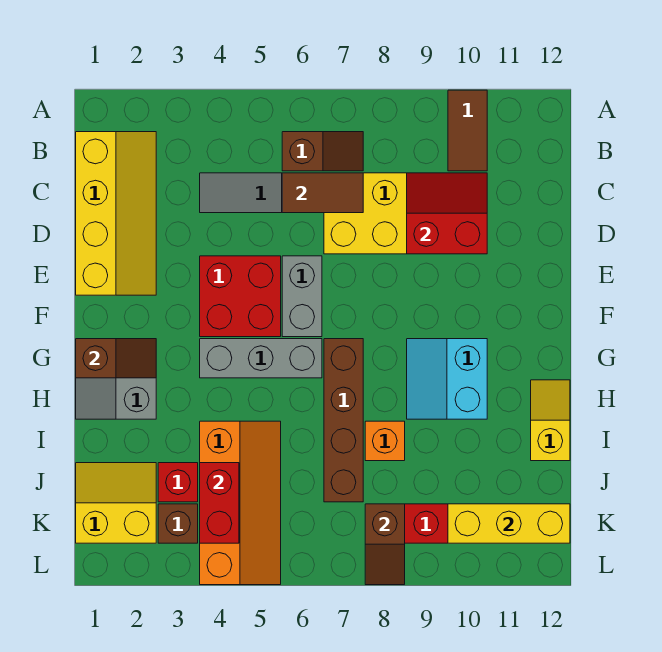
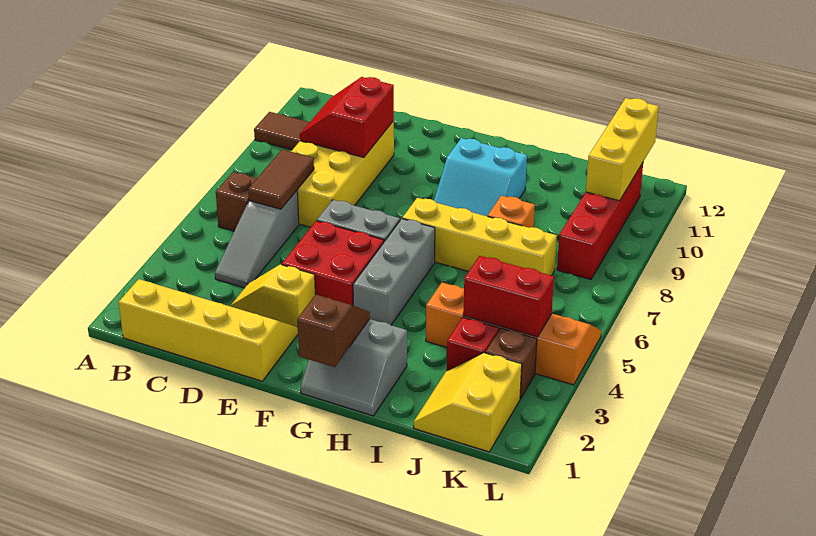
brown brick G7:J7 level 1 -> yellow brick G7:J7 level 1
yellow slope H12:I12 level 1 top I -> yellow slope D3:E3 level 1 top E
brown slope K8:L8 level 2 top K -> none

